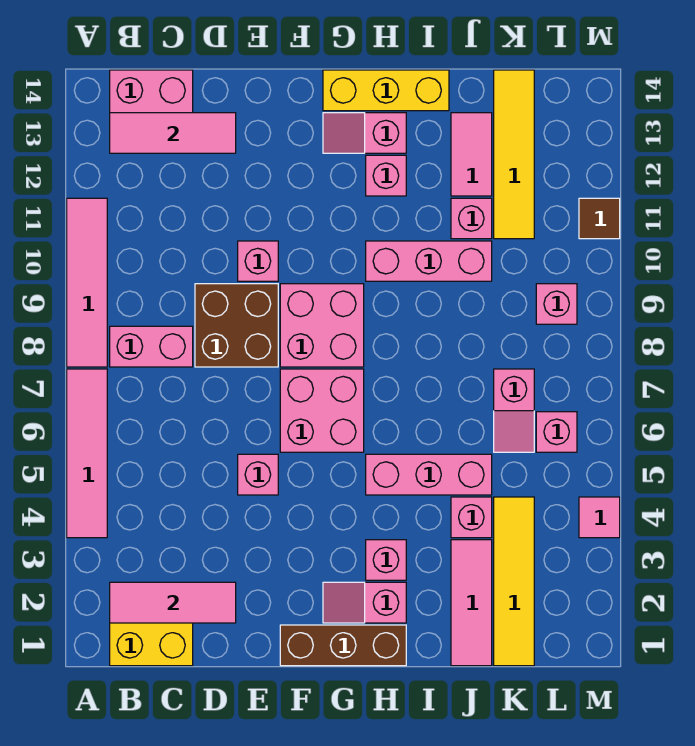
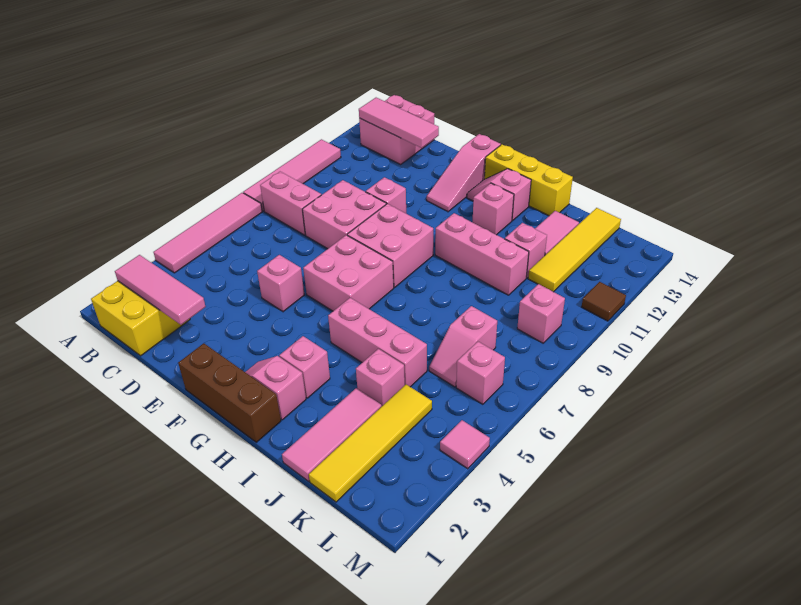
brown brick D8:E9 level 1 -> pink brick D8:E9 level 1
none -> pink slope F12:F14 level 1 top 14

